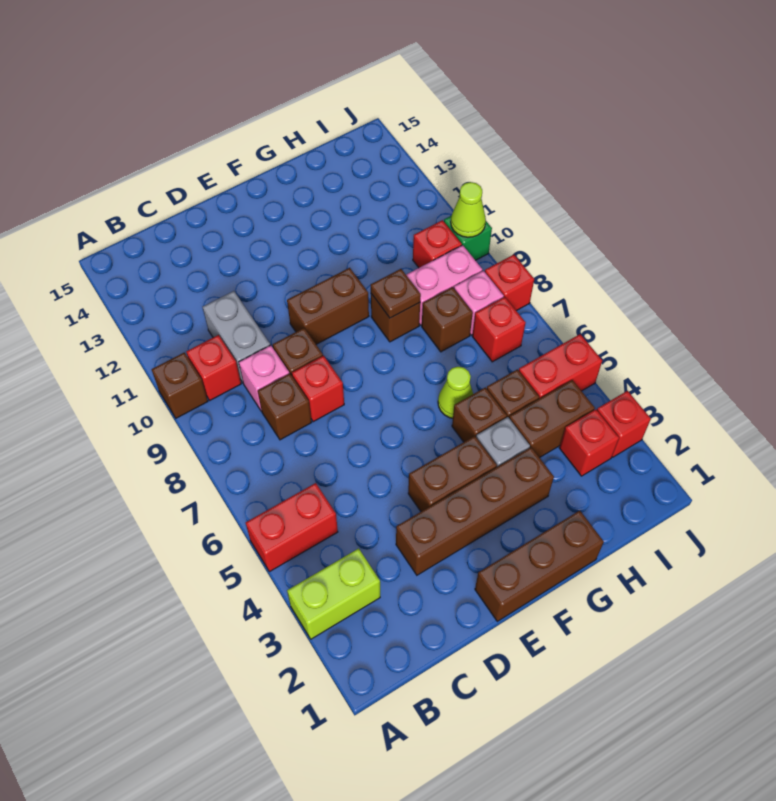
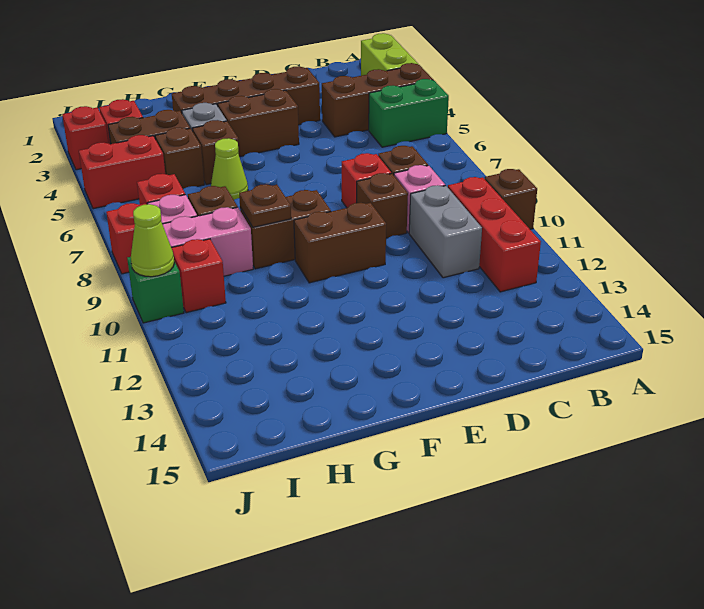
lime brick A3:B3 level 1 -> lime brick A2:A3 level 1
red brick A5:B5 level 1 -> green brick A5:B5 level 1
red brick B10 level 1 -> red brick B10:B12 level 1
brown brick E1:G1 level 1 -> brown brick A4:C4 level 1
brown brick G9 level 1 -> brown brick F9:G9 level 1

